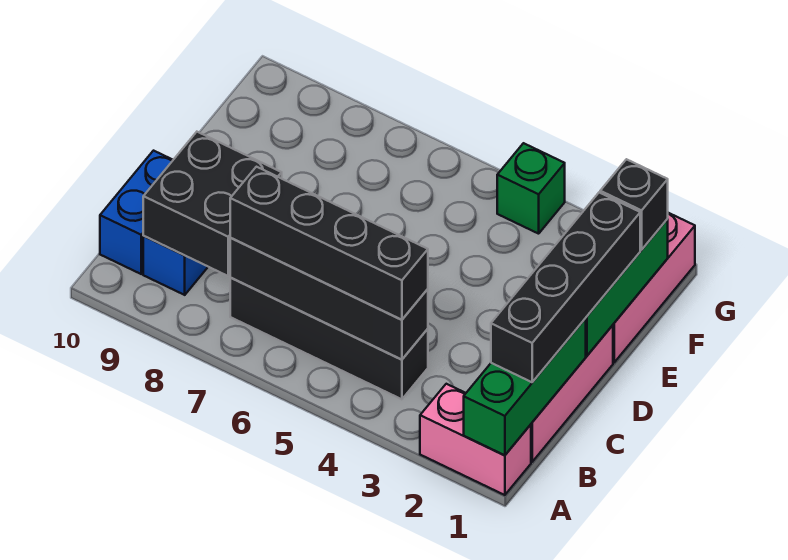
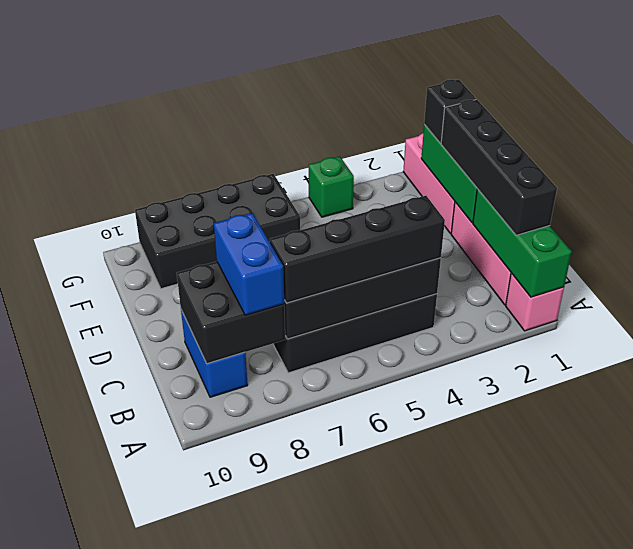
pink brick A1:A2 level 1 -> pink brick A1 level 1
blue brick B10:C10 level 1 -> blue brick B8:C8 level 3
none -> black brick F6:G9 level 1

